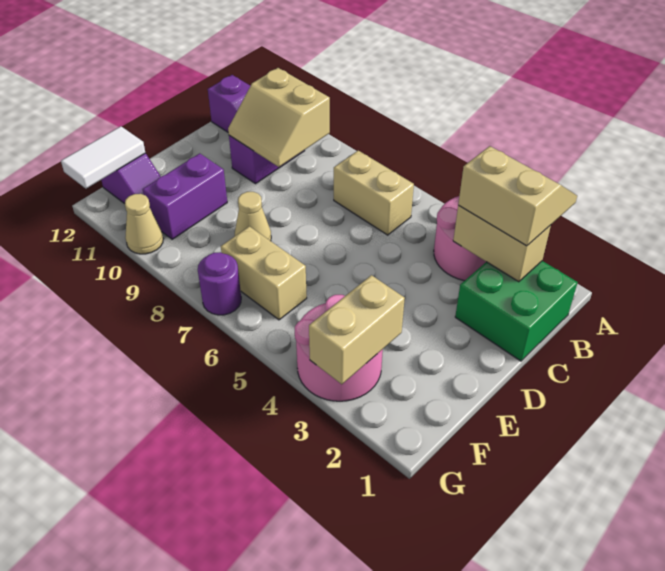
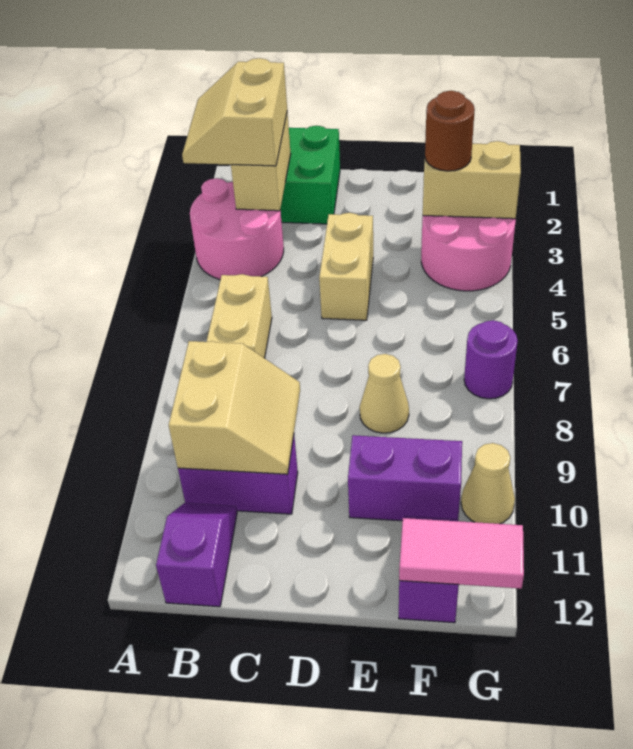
none -> brown round brick F3 level 3
tan brick F6:F7 level 1 -> tan brick D4:D5 level 1
white tile F12:G12 level 2 -> pink tile F12:G12 level 2

